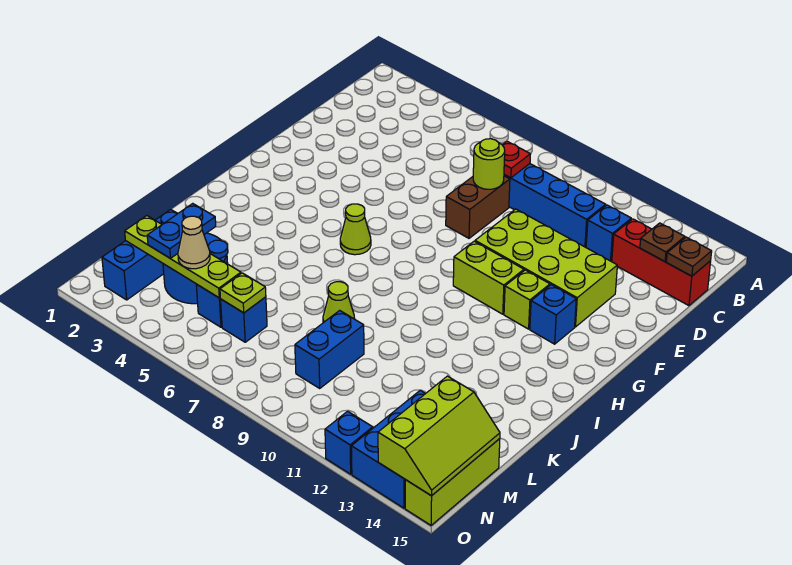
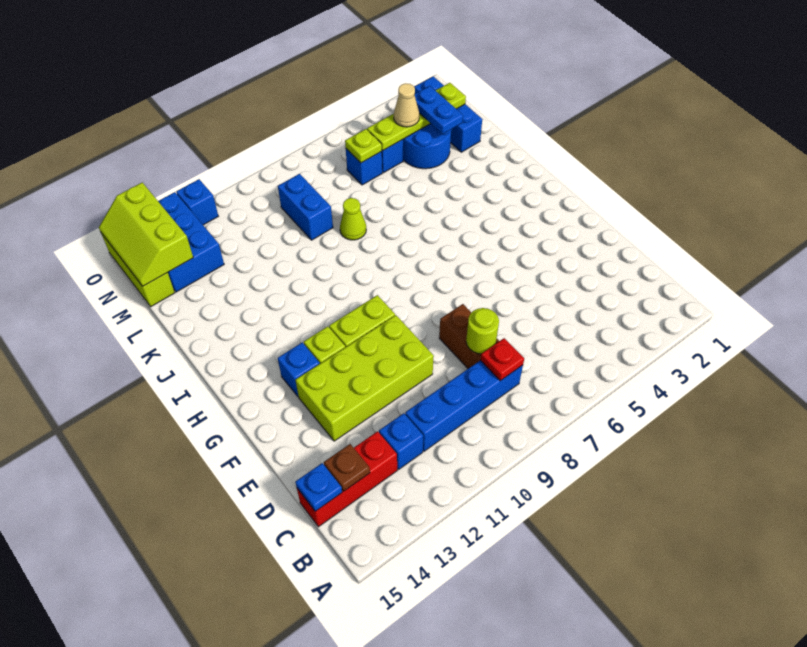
brown plate C15 level 2 -> blue plate C15 level 2
lime cone H6 level 1 -> none

